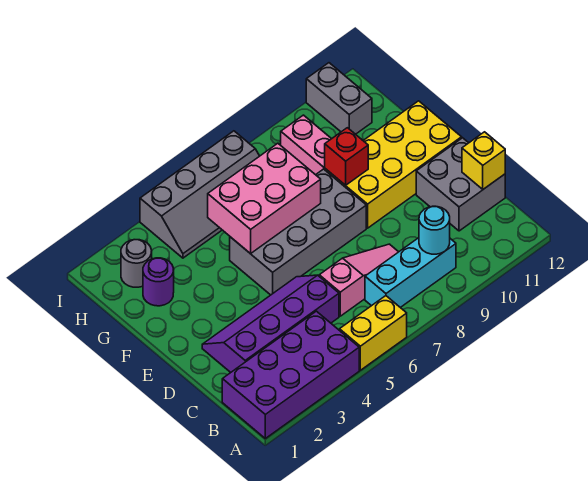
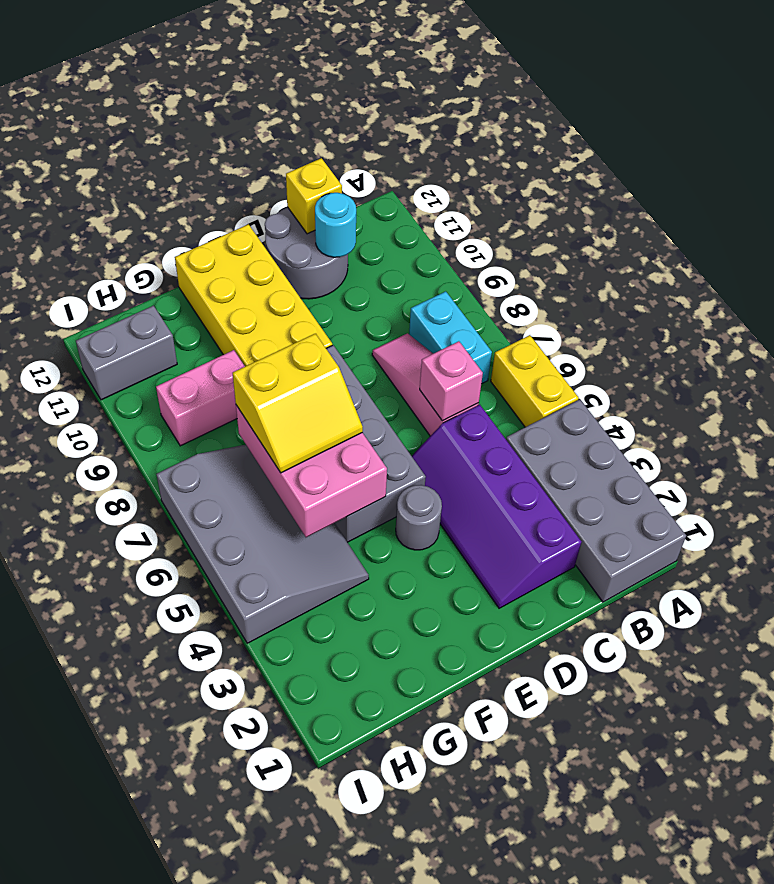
purple brick A1:B4 level 1 -> grey brick A1:B4 level 1
cyan brick B7:B9 level 1 -> cyan brick B7:B8 level 1
cyan round brick B9 level 2 -> cyan round brick C11 level 2
none -> pink brick C6 level 2
grey brick C11:D12 level 1 -> grey round brick C11:D12 level 1
none -> yellow slope F6:G7 level 3 top 7
red brick F9 level 2 -> none
purple round brick G2 level 1 -> none
grey round brick H2 level 1 -> grey round brick E4 level 1
grey slope H4:I7 level 1 top I -> grey slope G4:I7 level 1 top I

